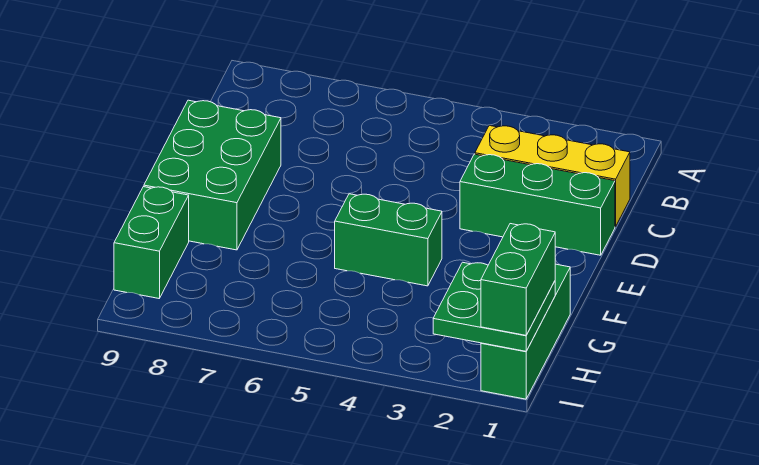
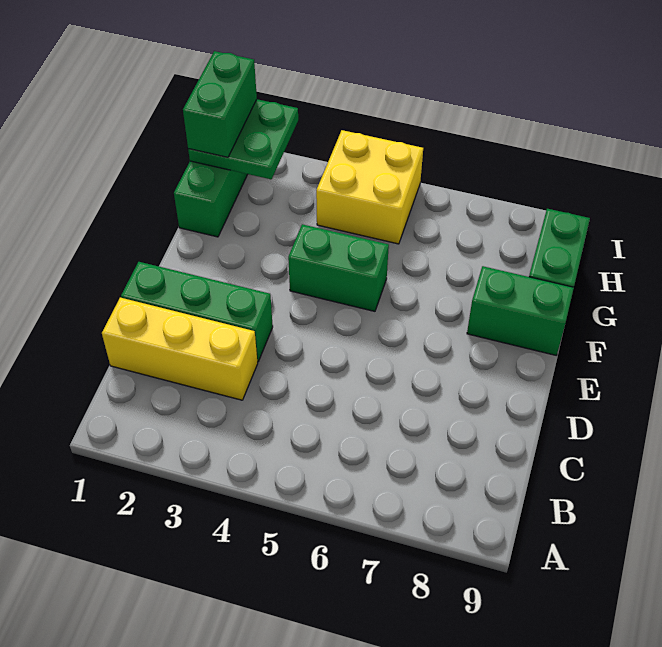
green brick D8:F9 level 1 -> green brick F8:F9 level 1
none -> yellow brick H4:I5 level 1

